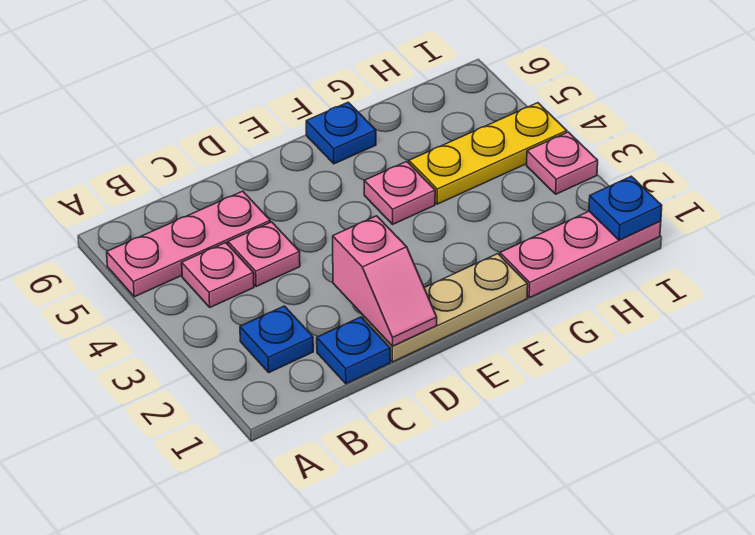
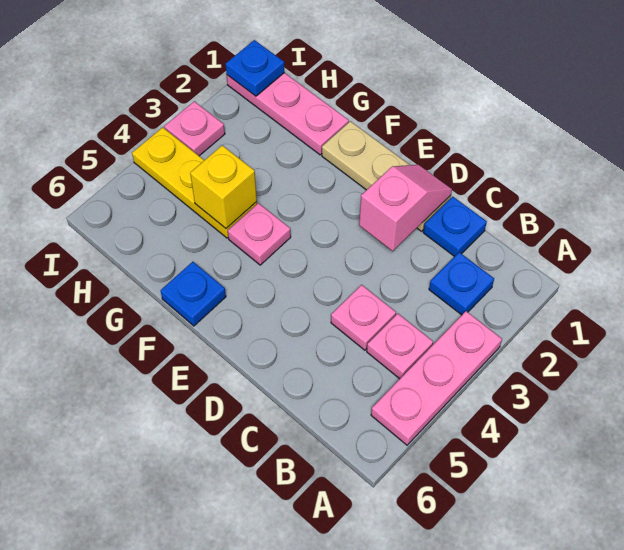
pink plate A5:C5 level 1 -> pink plate A3:A5 level 1
none -> yellow brick G4 level 2

